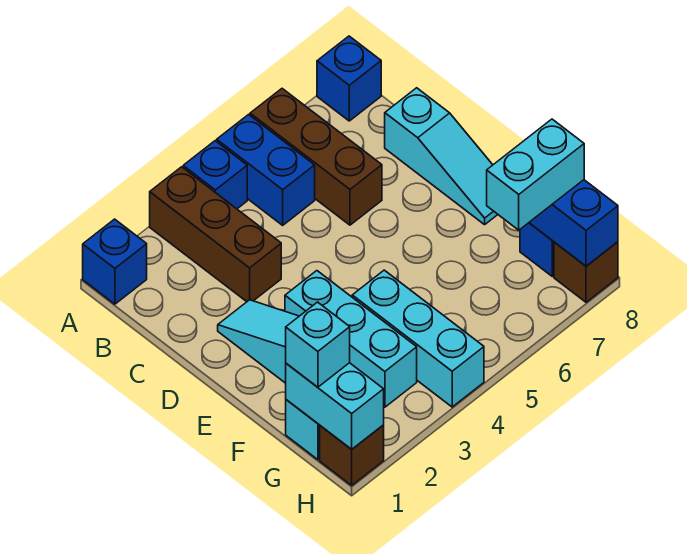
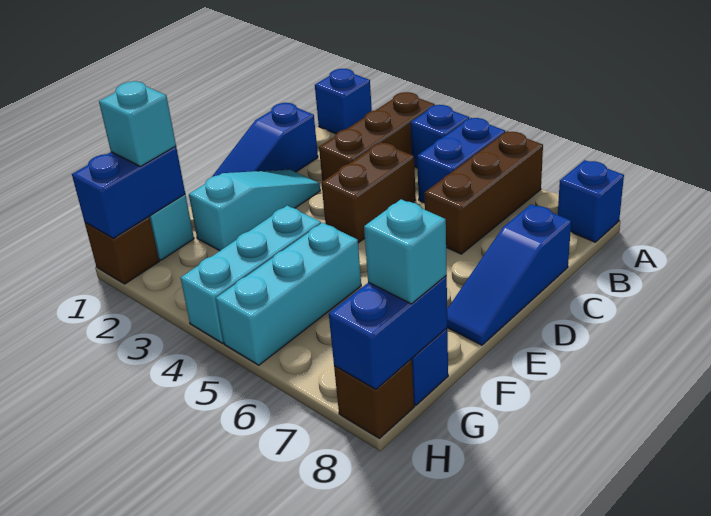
none -> blue slope C1:E1 level 1 top C
none -> brown brick C4:D4 level 1
cyan slope C8:E8 level 1 top C -> blue slope C8:E8 level 1 top C
cyan brick E3:G3 level 1 -> cyan brick F5:H5 level 1
cyan brick G1:H1 level 2 -> blue brick G1:H1 level 2
cyan brick G7:G8 level 3 -> cyan brick G8 level 3

